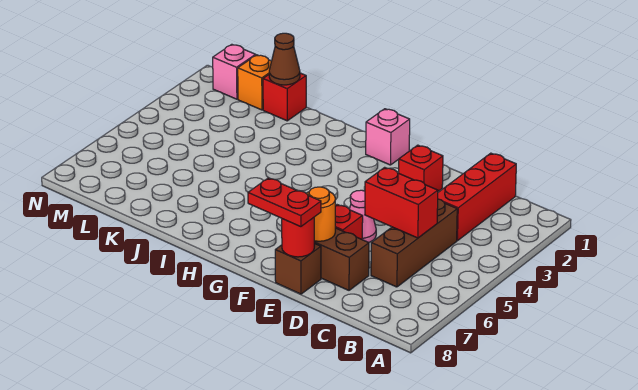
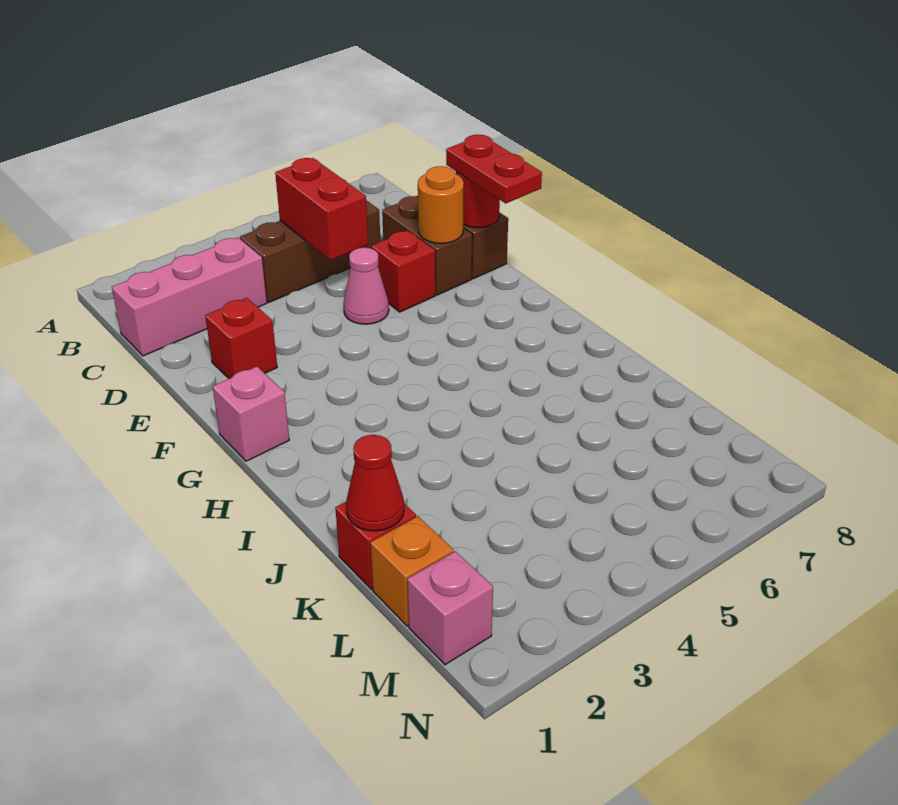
red brick C1:C3 level 1 -> pink brick C1:C3 level 1
brown cone K1 level 2 -> red cone K1 level 2

